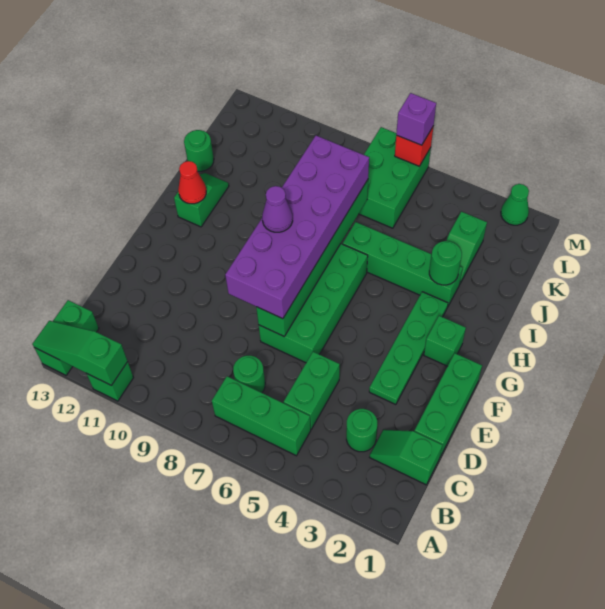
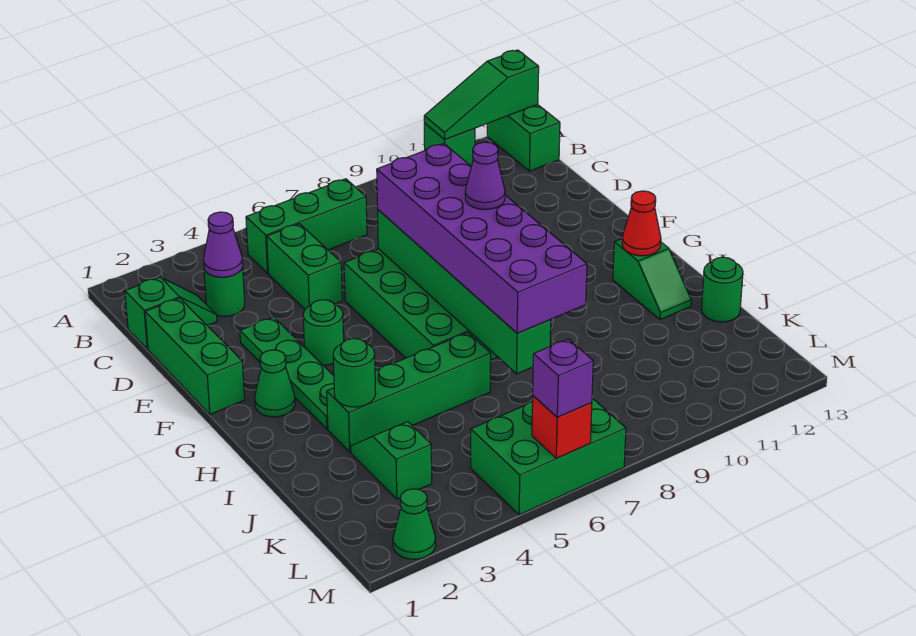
green slope A11:A13 level 2 top 11 -> green slope A11:A13 level 2 top 13
none -> purple cone C3 level 2
green round brick C7 level 1 -> green round brick F4 level 1
green brick G2 level 1 -> green cone G2 level 1
green brick K6:M7 level 1 -> green brick L5:M7 level 1

